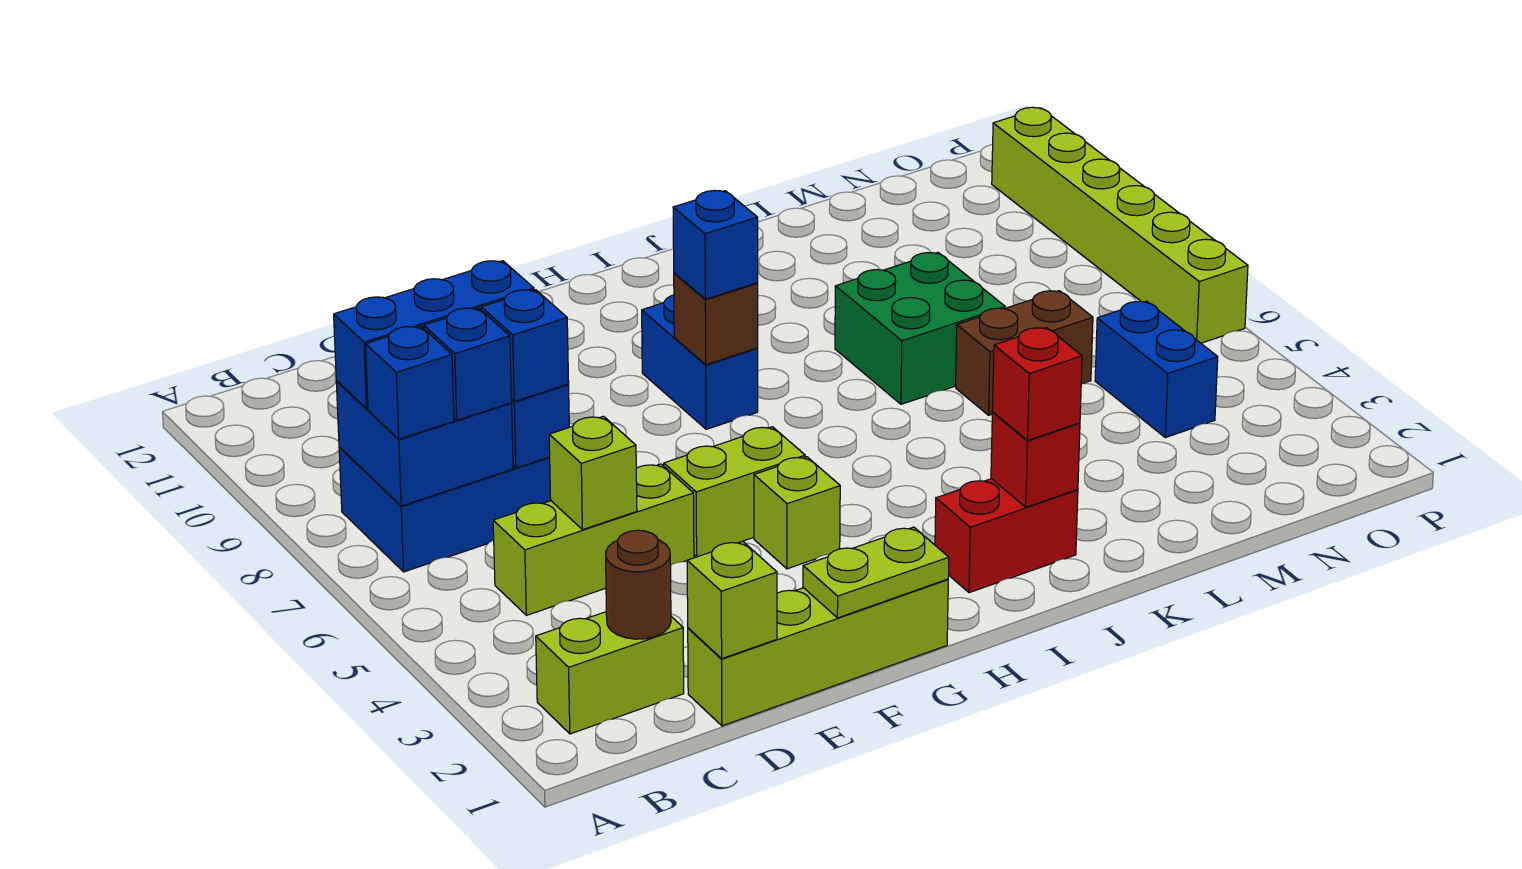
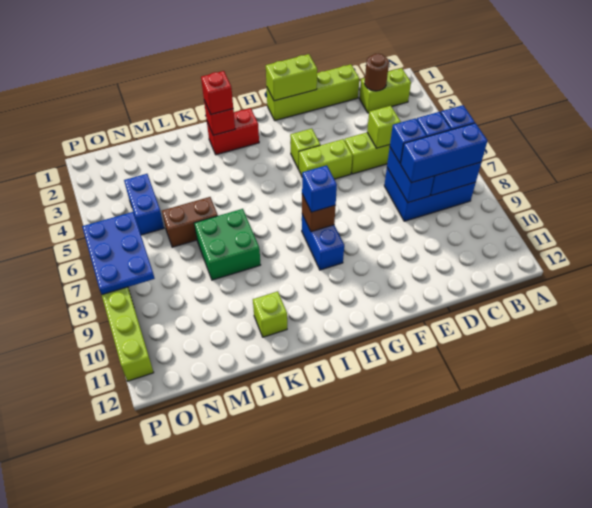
lime brick D1 level 2 -> lime brick K11 level 1
lime plate F1:G1 level 2 -> lime brick F1:G1 level 2
none -> blue plate O6:P8 level 2

